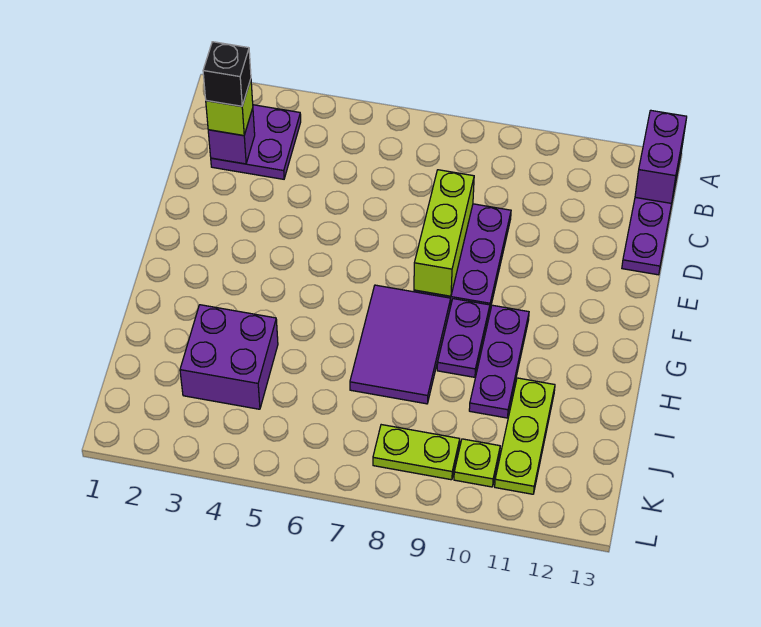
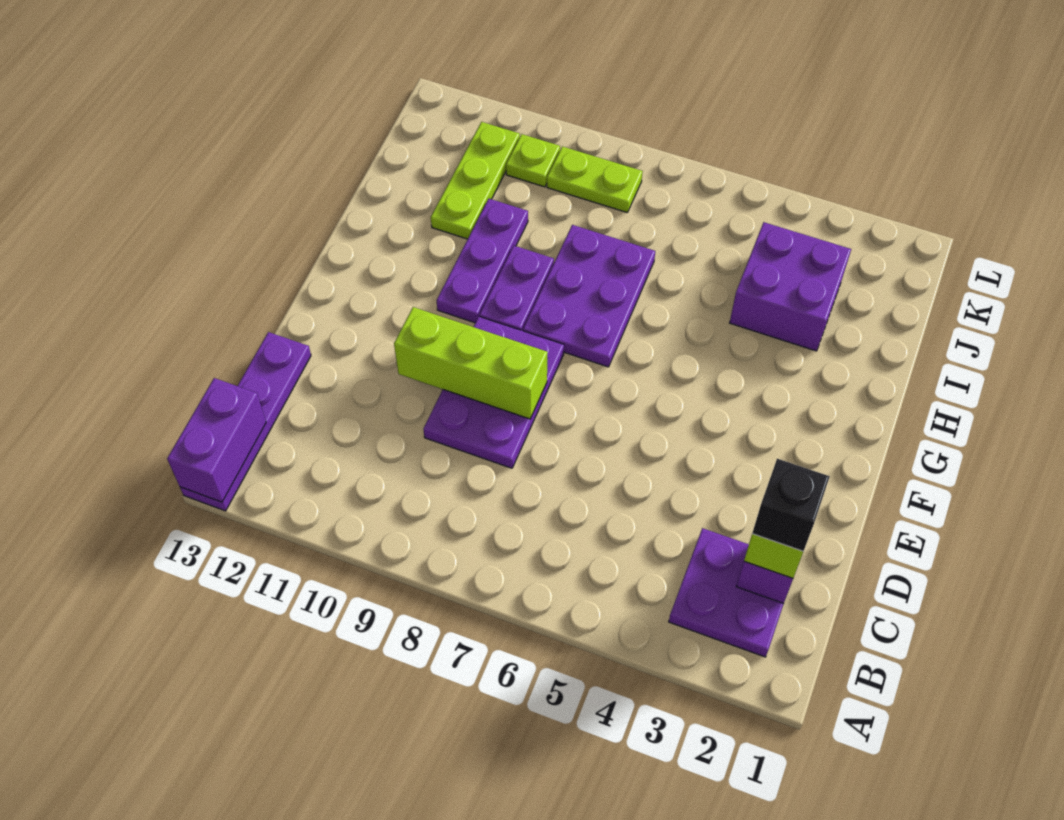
lime brick D8:F8 level 2 -> lime brick E8:E10 level 2
purple tile G7:I8 level 1 -> purple plate G7:I8 level 1

